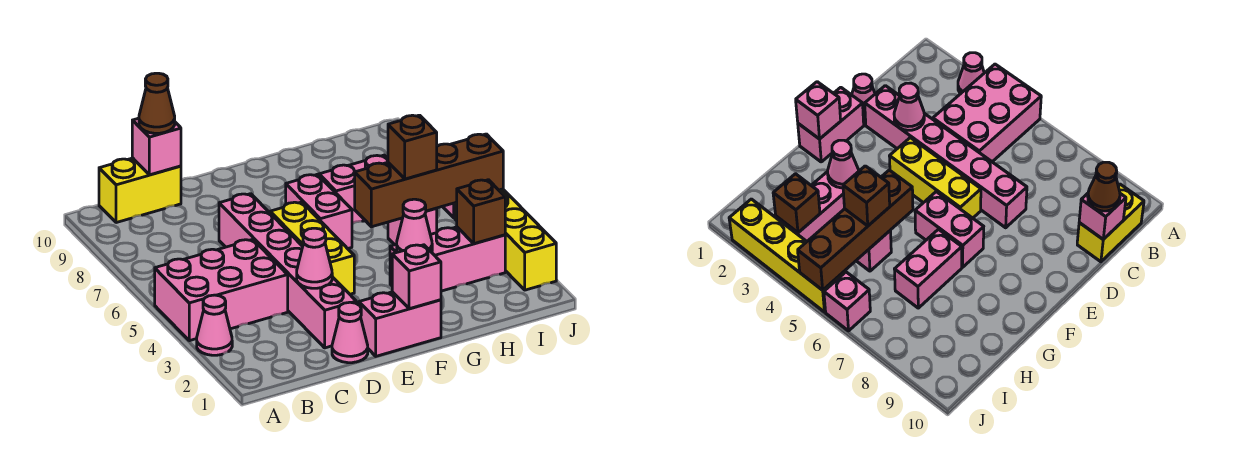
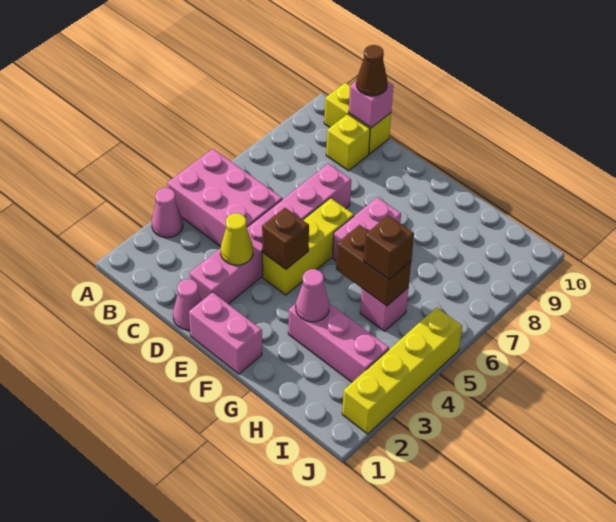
none -> yellow brick C9 level 1
pink cone D3 level 2 -> yellow cone D3 level 2
pink brick F1 level 2 -> none
brown brick G5:J5 level 2 -> brown brick G5:H5 level 2
pink brick G7:H7 level 1 -> none
brown brick I3 level 2 -> brown brick E4 level 2
pink brick J6 level 1 -> none

